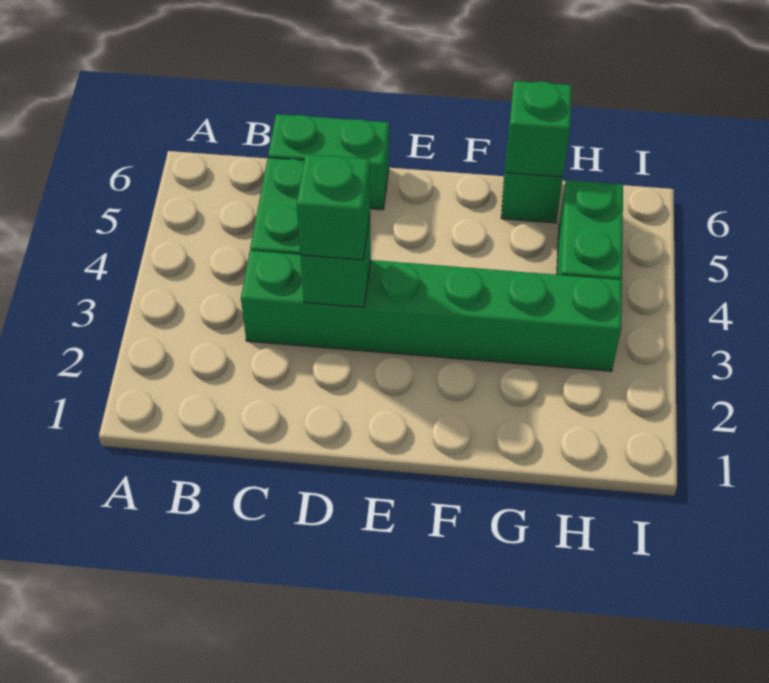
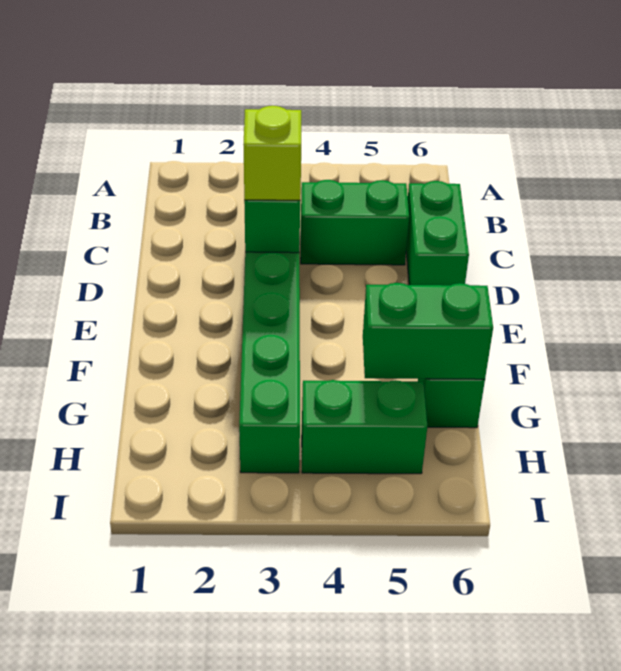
green brick D3 level 3 -> lime brick D3 level 3
green brick G6 level 2 -> green brick G5:G6 level 2

